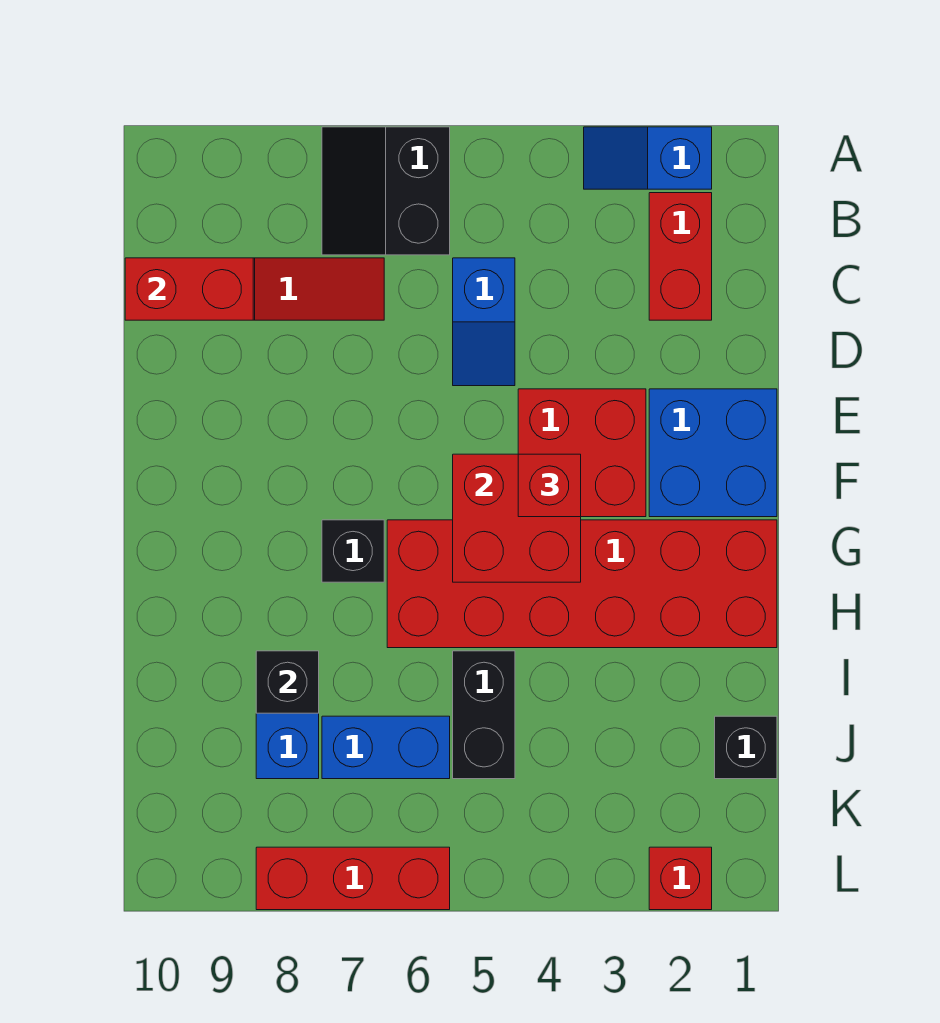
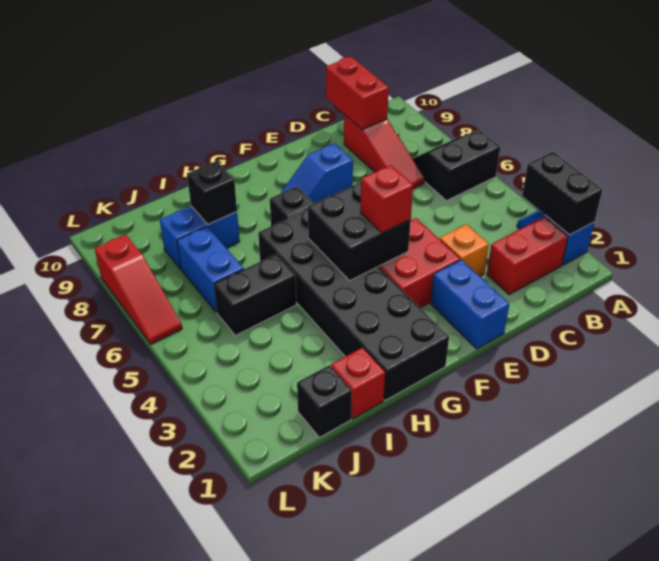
none -> black brick A2:A3 level 2
blue slope C5:D5 level 1 top C -> blue slope E8:F8 level 1 top E
none -> orange brick D3 level 1
blue brick E1:F2 level 1 -> blue brick E1:E2 level 1
red brick F4:G5 level 2 -> black brick F4:G5 level 2
red brick G1:H6 level 1 -> black brick G1:H6 level 1
red brick L2 level 1 -> red brick I1 level 1
red brick L6:L8 level 1 -> red slope L6:L8 level 1 top 8

